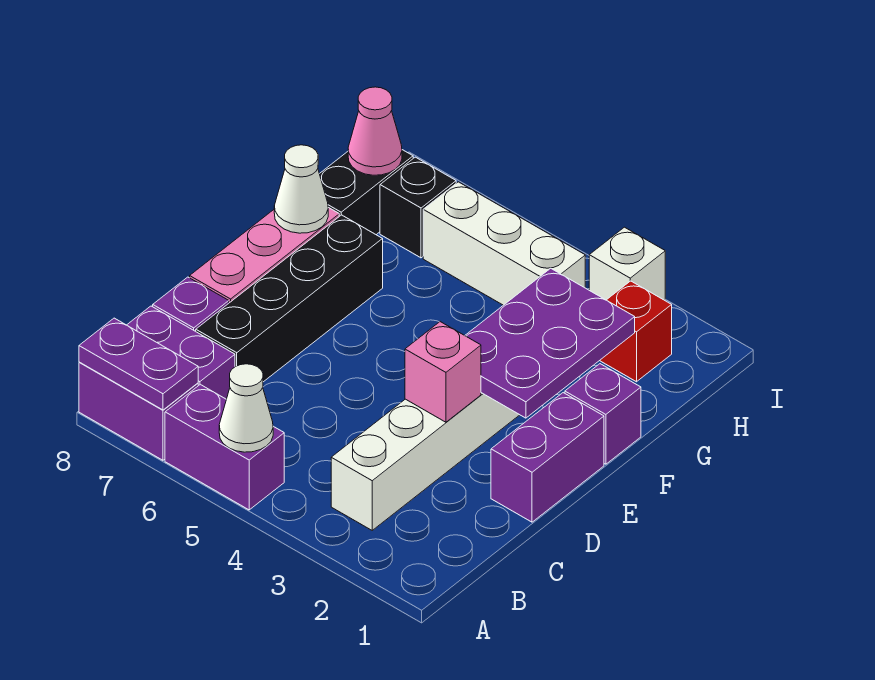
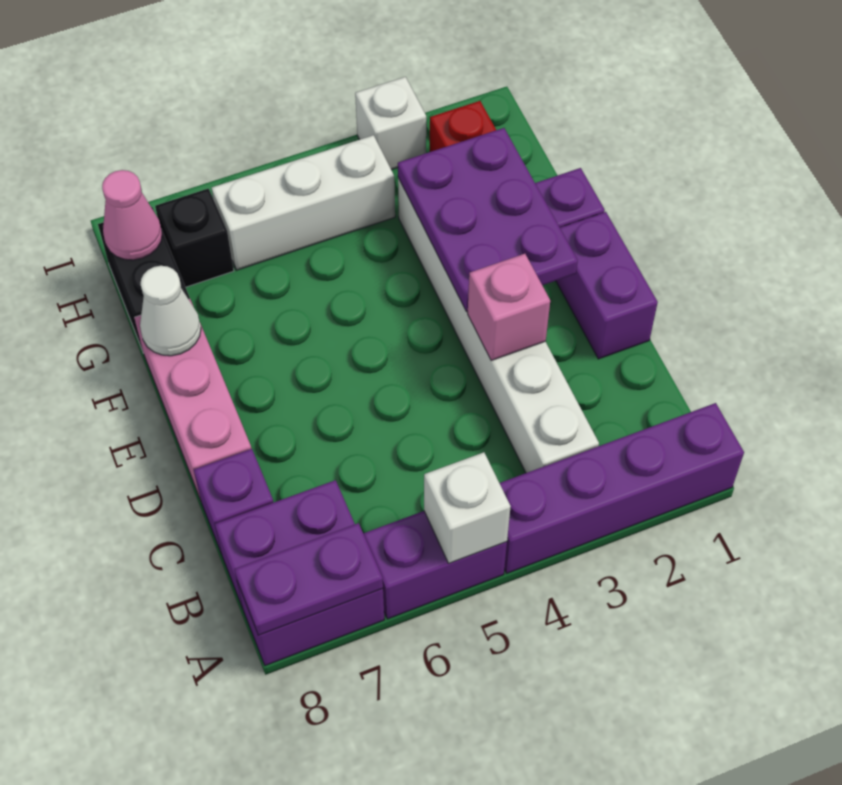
none -> purple brick A1:A4 level 1
white cone A5 level 2 -> white brick A5 level 2
black brick C7:F7 level 1 -> none

